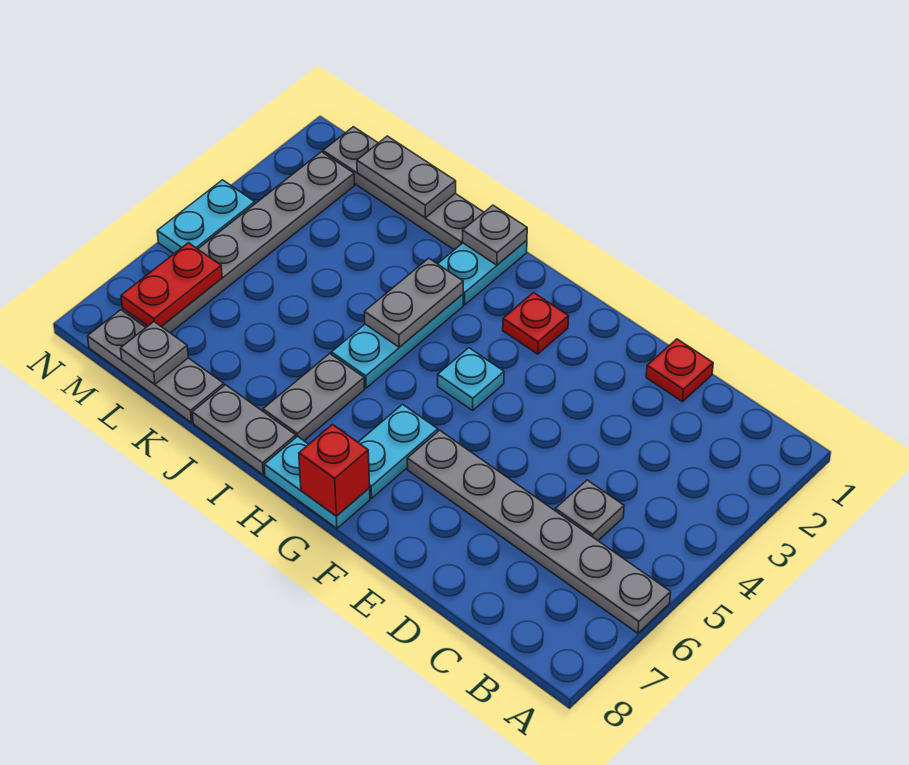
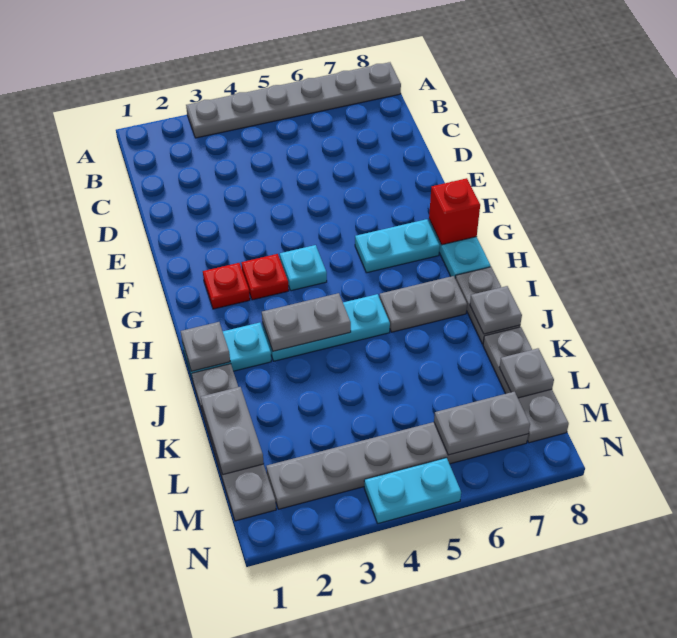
grey plate A6:F6 level 1 -> grey plate A3:A8 level 1
grey plate C5 level 1 -> grey plate J8 level 2
red plate D1 level 1 -> red plate G3 level 1
red plate M6:M7 level 2 -> grey plate M6:M7 level 2

